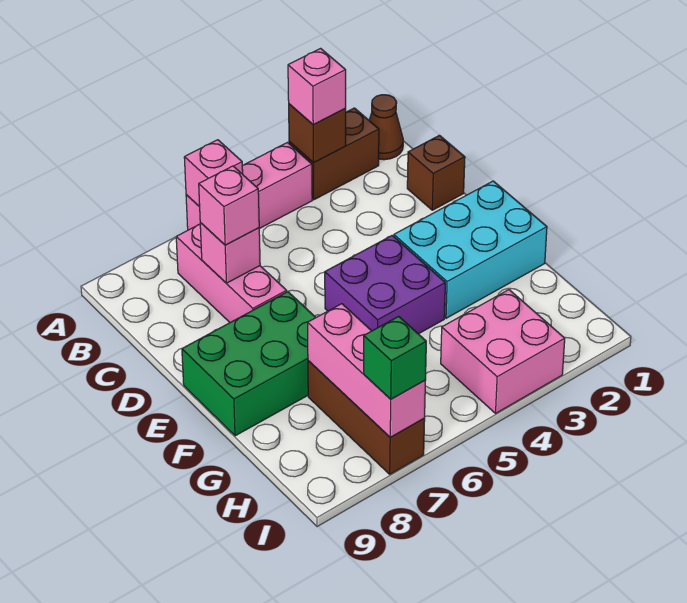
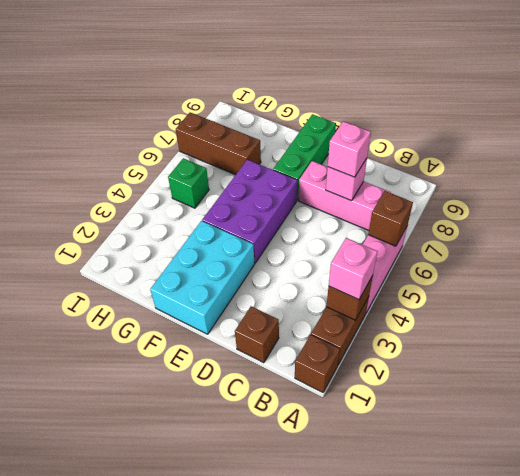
brown cone A1 level 1 -> brown brick A1 level 1
pink brick A6 level 2 -> brown brick A6 level 2
purple brick E4:F5 level 1 -> purple brick E4:F6 level 1
green brick E7:F9 level 1 -> green brick E7:E9 level 1
pink brick G7:I7 level 2 -> none
pink brick H3:I4 level 1 -> none
green brick I7 level 3 -> green brick H5 level 1

